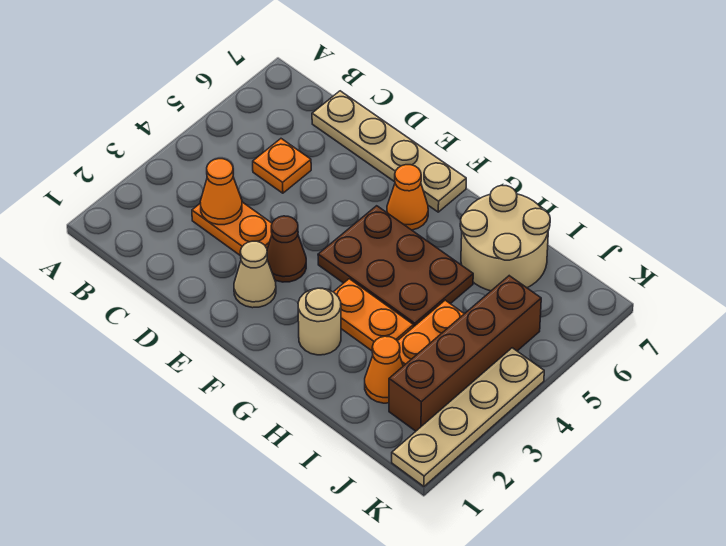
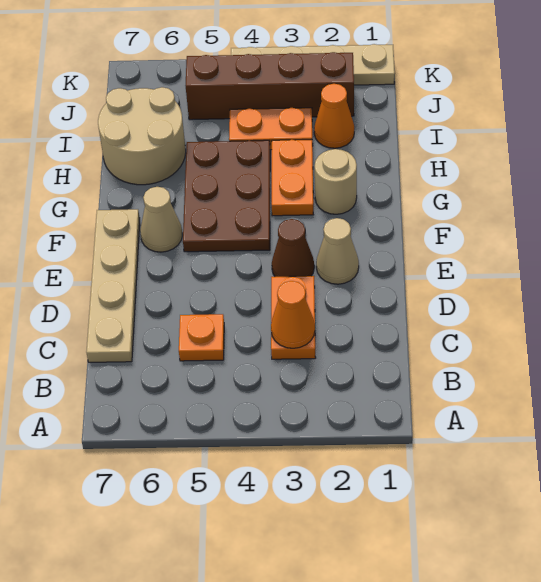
orange cone F6 level 1 -> tan cone F6 level 1

